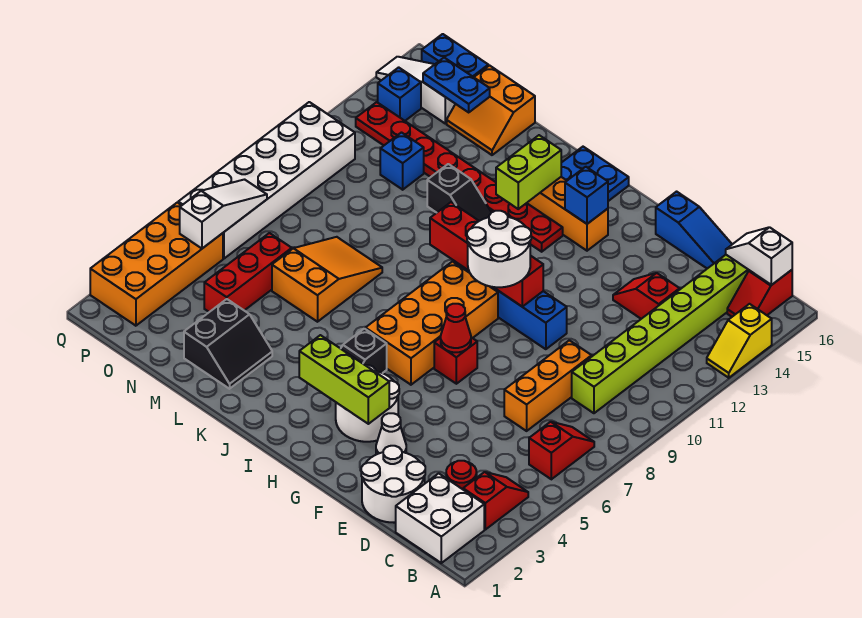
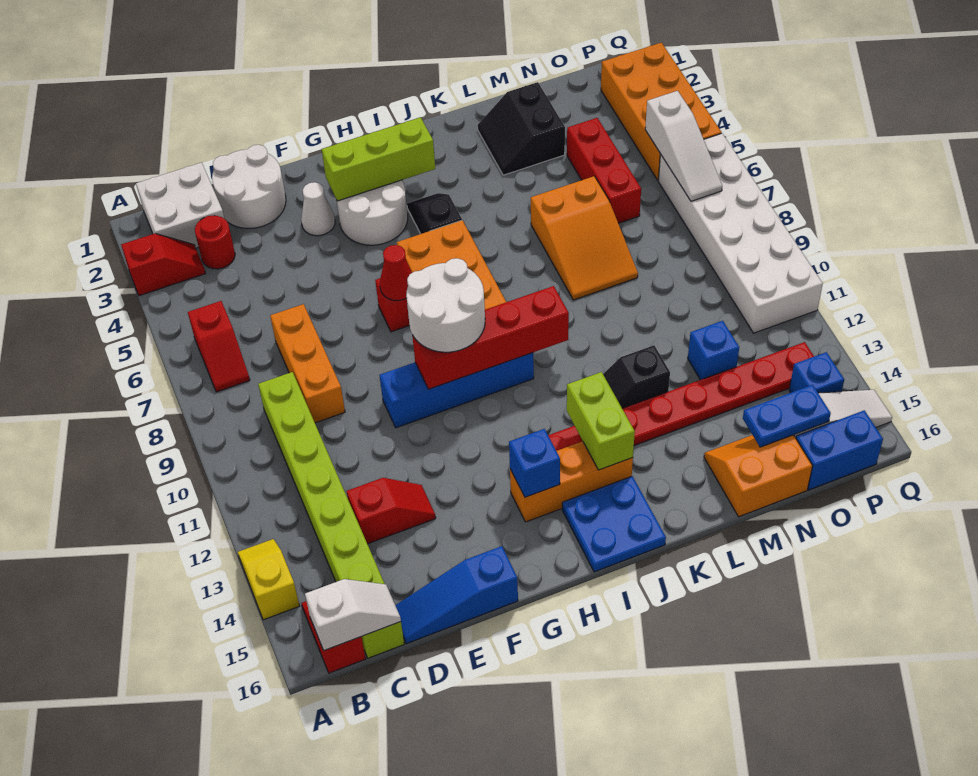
red slope B3:B4 level 1 top 3 -> red slope A3:B3 level 1 top A

